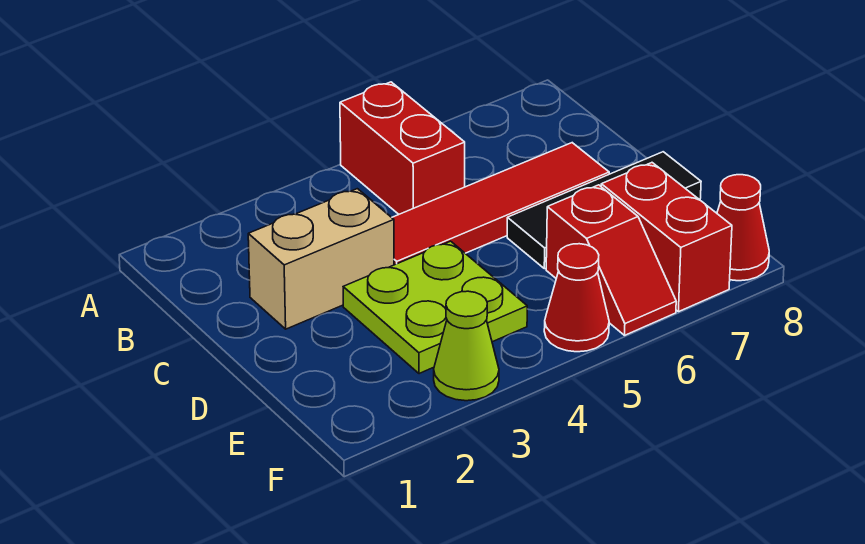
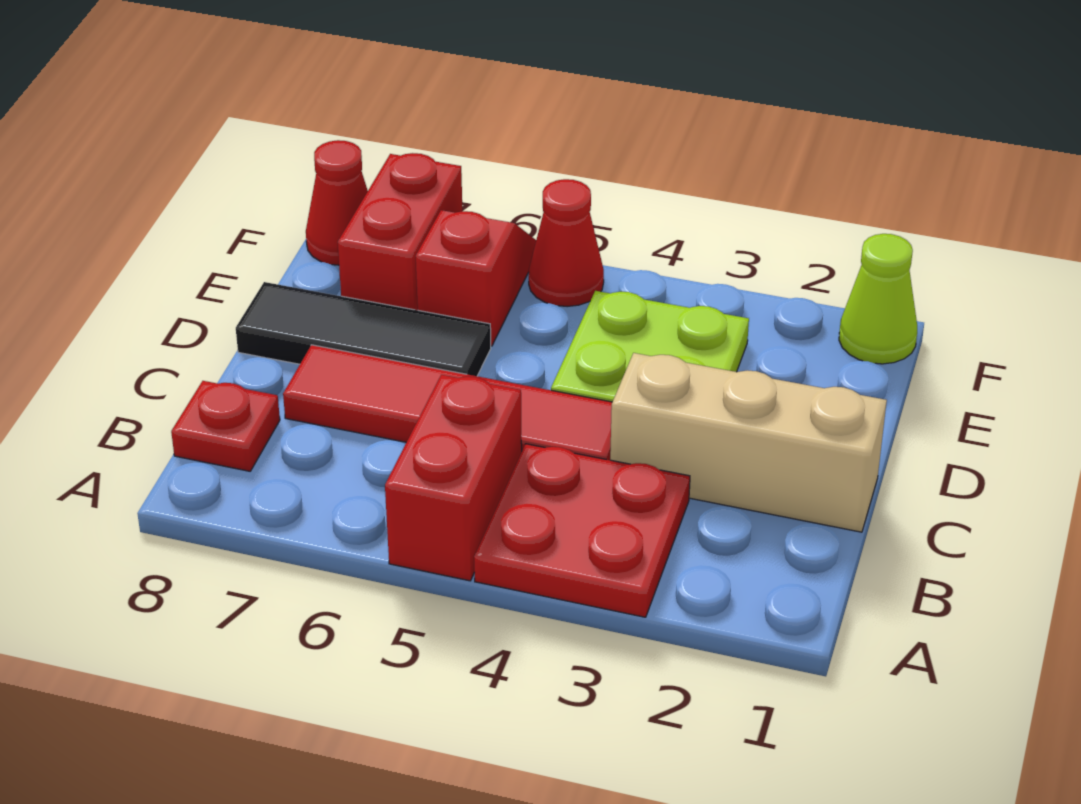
none -> red plate A3:B4 level 1
none -> red plate B8 level 1
tan brick C2:C3 level 1 -> tan brick C1:C3 level 1
lime cone F3 level 1 -> lime cone F1 level 1

